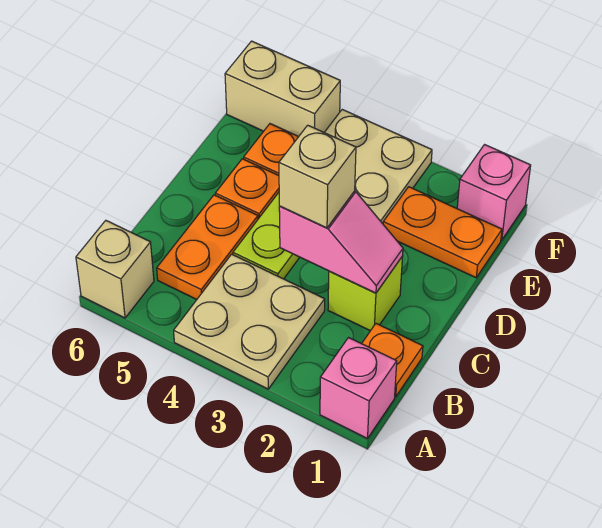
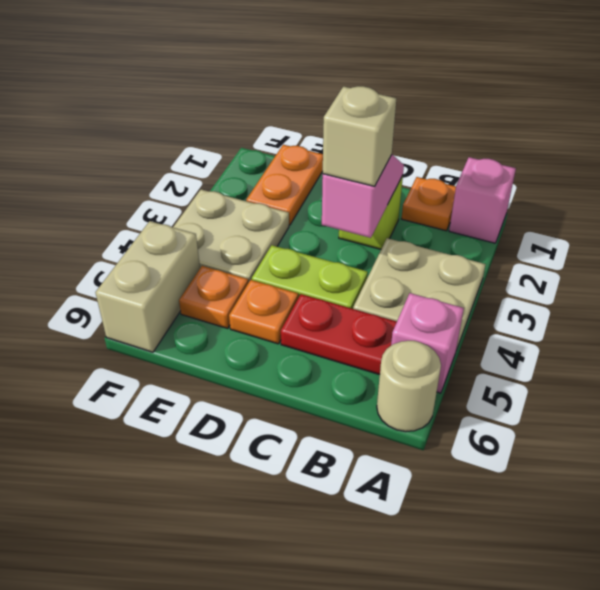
tan brick A6 level 1 -> tan round brick A6 level 1
orange plate B5:C5 level 1 -> red plate B5:C5 level 1
pink brick F1 level 1 -> pink brick A5 level 1

